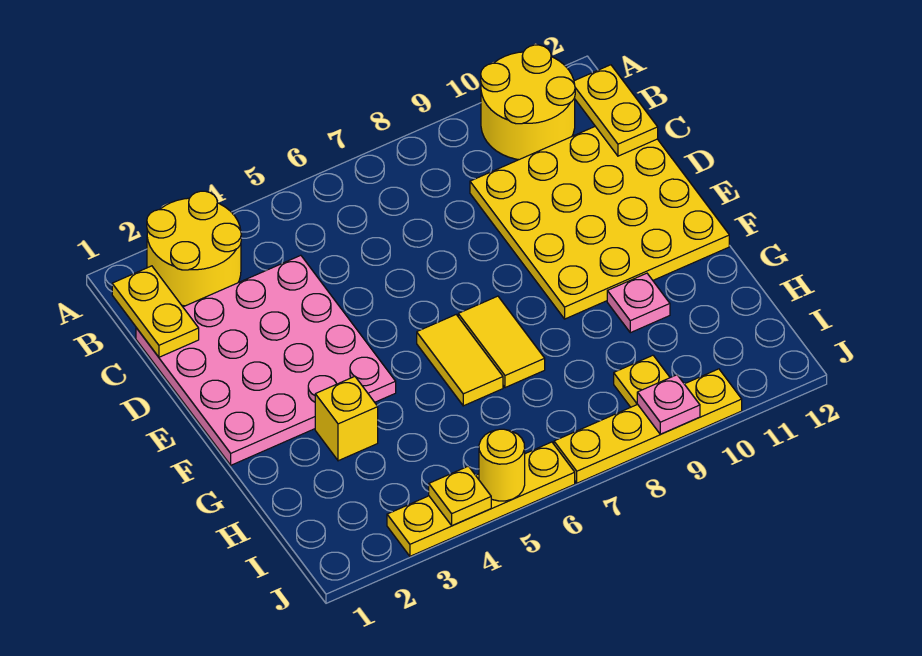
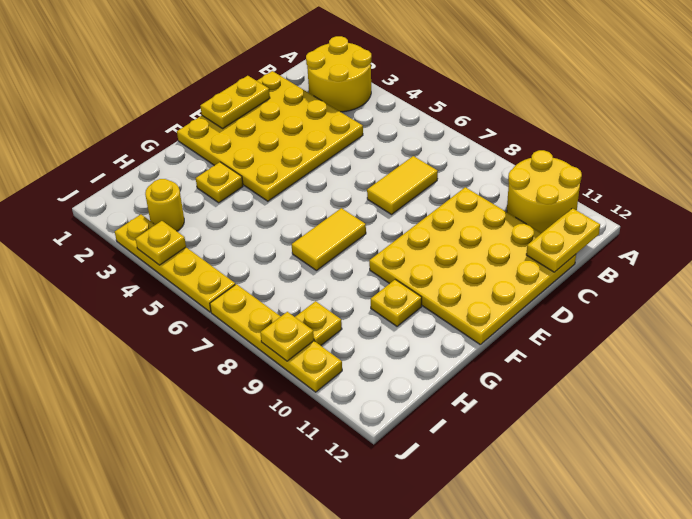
yellow plate B1:C1 level 2 -> yellow plate D1:E1 level 2
pink plate C1:F4 level 1 -> yellow plate C1:F4 level 1
yellow tile F6:G6 level 1 -> yellow tile C7:D7 level 1
yellow brick G3 level 1 -> yellow plate G3 level 1
pink plate G10 level 1 -> yellow plate G10 level 1
yellow round brick J5 level 2 -> yellow round brick I3 level 1
pink plate J9 level 2 -> yellow plate J9 level 2

